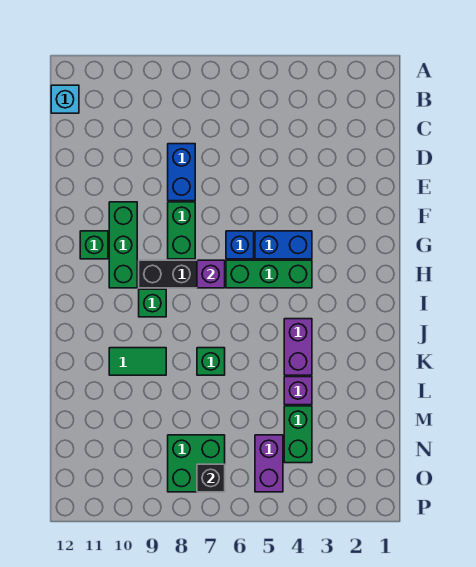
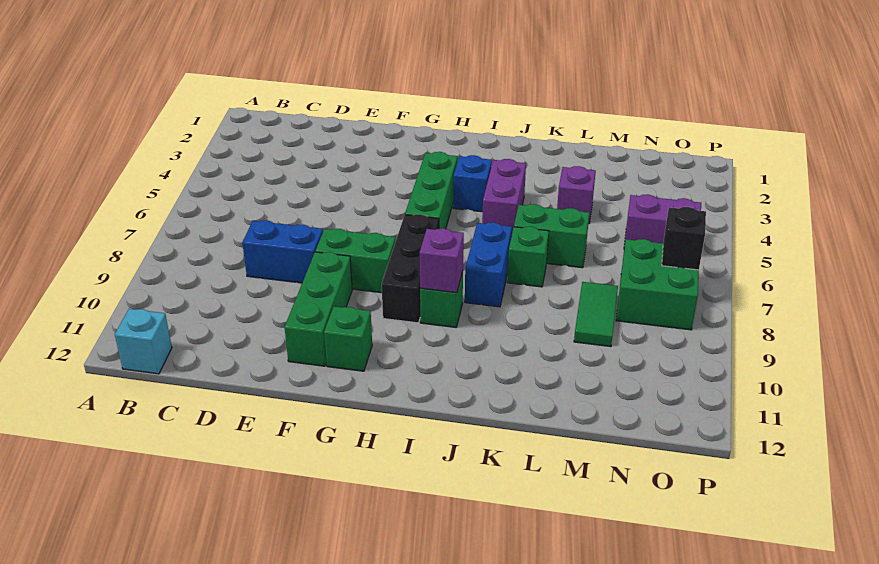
green brick F10:H10 level 1 -> green brick F9:F11 level 1
blue brick G4:G5 level 1 -> blue brick J7:J8 level 1
blue brick G6 level 1 -> blue brick I4 level 1
purple brick H7 level 2 -> purple brick I9 level 2
purple brick J4:K4 level 1 -> purple brick J4:J5 level 1
green tile K9:K10 level 1 -> green tile M8:M9 level 1
green brick M4:N4 level 1 -> green brick K6:L6 level 1

